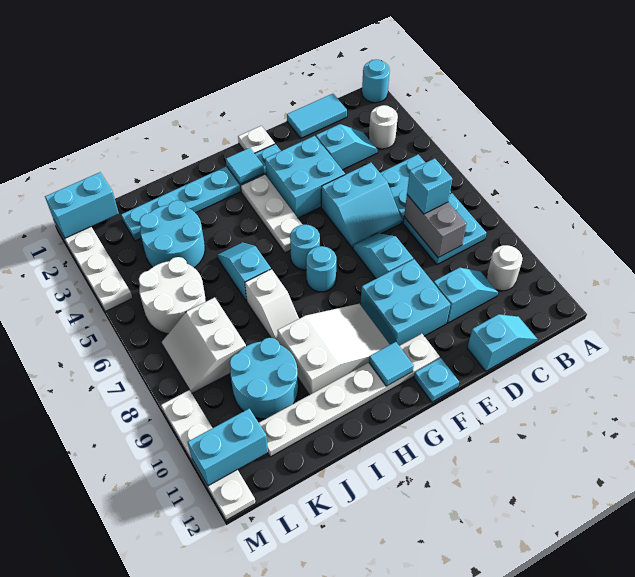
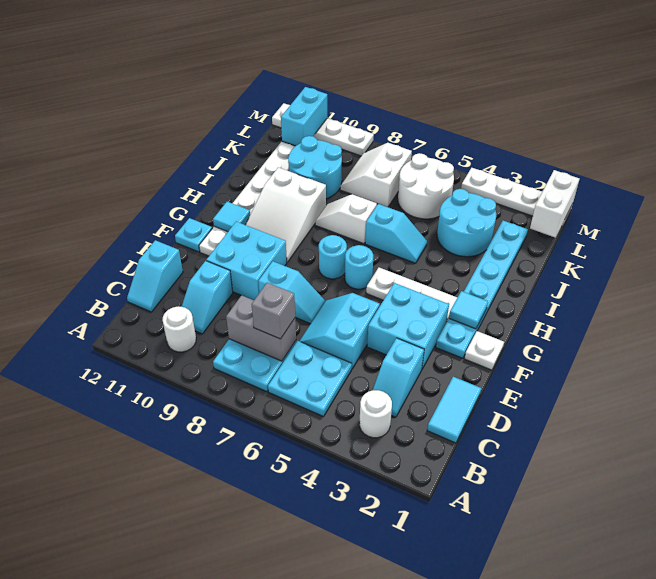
cyan round brick A1 level 1 -> none
cyan brick C7 level 3 -> grey brick C7 level 3
white slope K7:L8 level 1 top K -> white slope K7:L8 level 1 top 7
cyan brick L1:M1 level 2 -> white brick L1:M1 level 2

